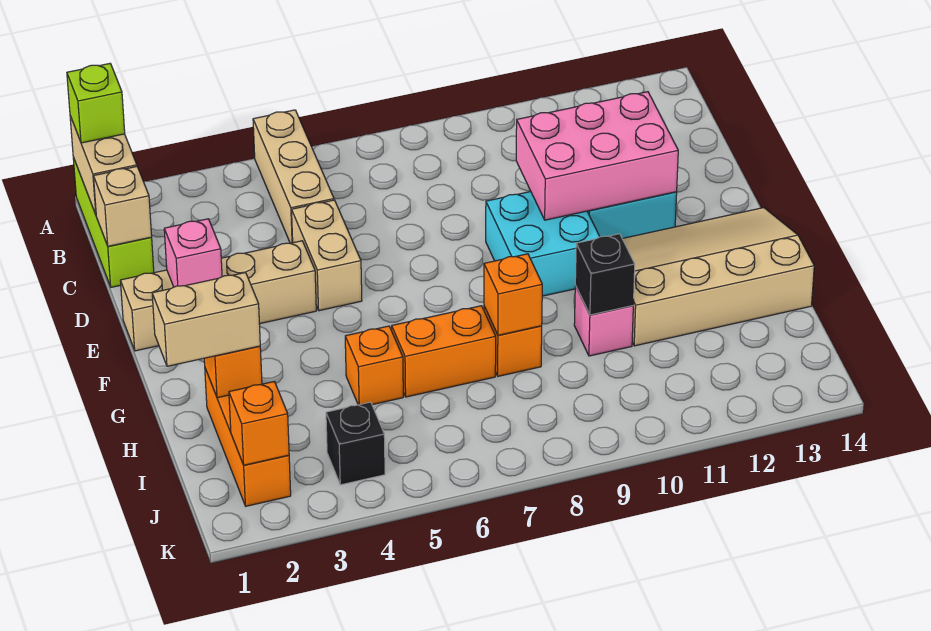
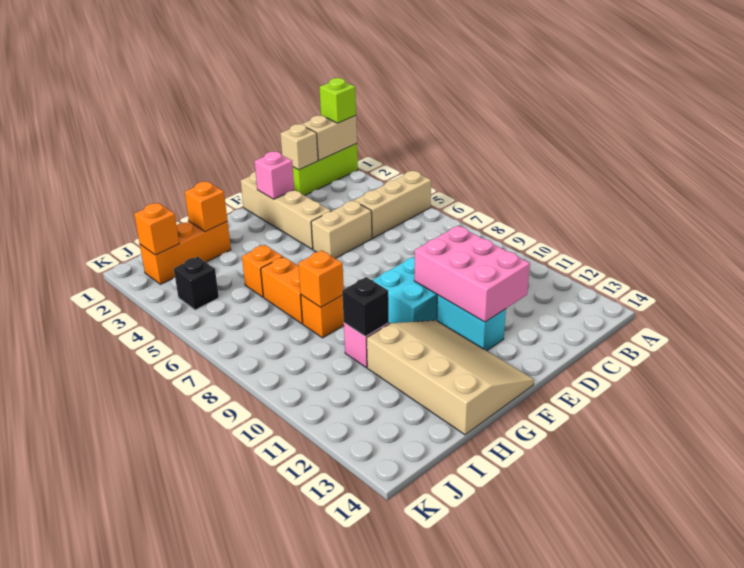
tan brick H1:H2 level 3 -> none

